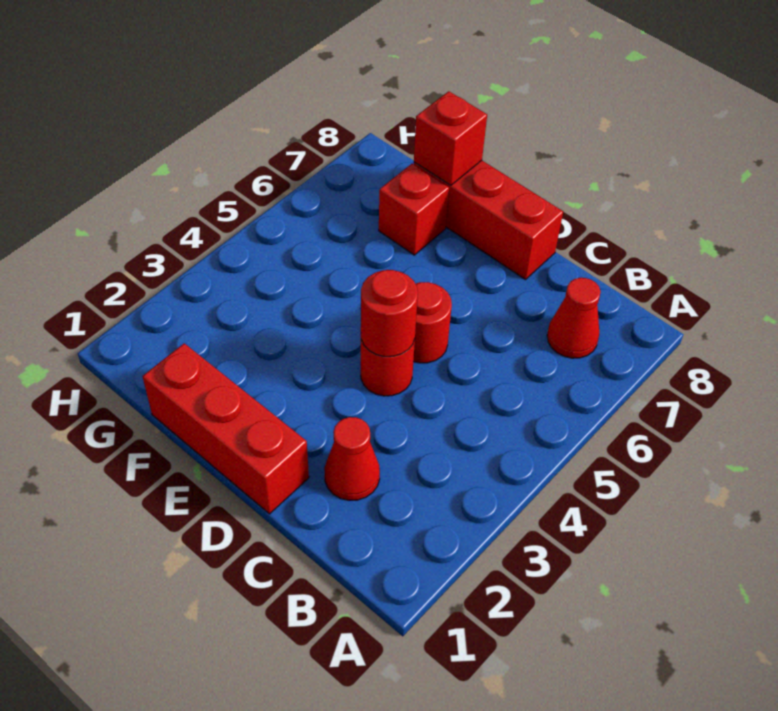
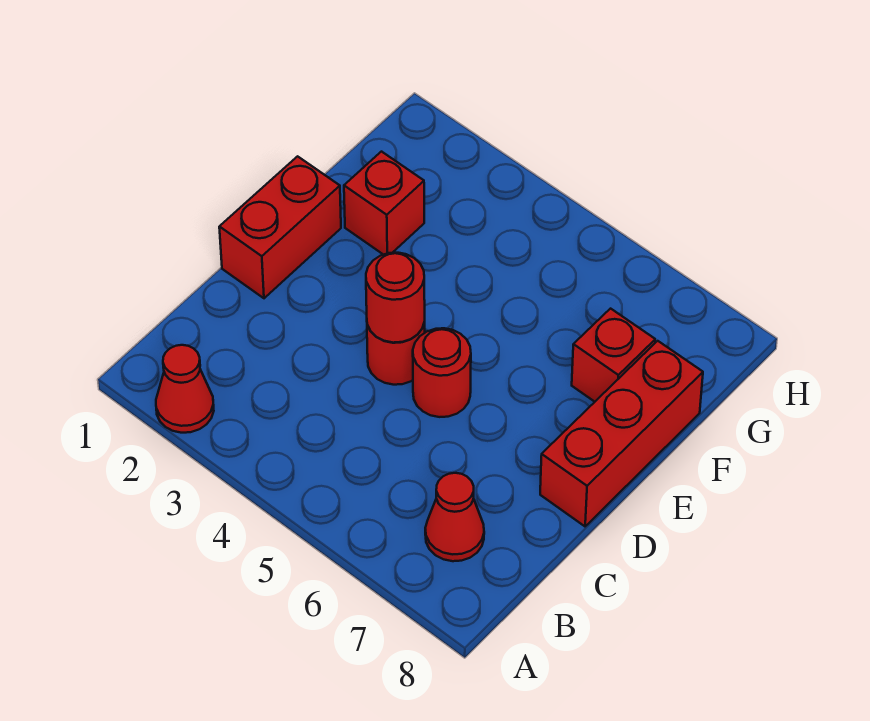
red cone C2 level 1 -> red cone A2 level 1
red brick D1:F1 level 1 -> red brick D1:E1 level 1
red brick F8 level 2 -> red brick F2 level 1

